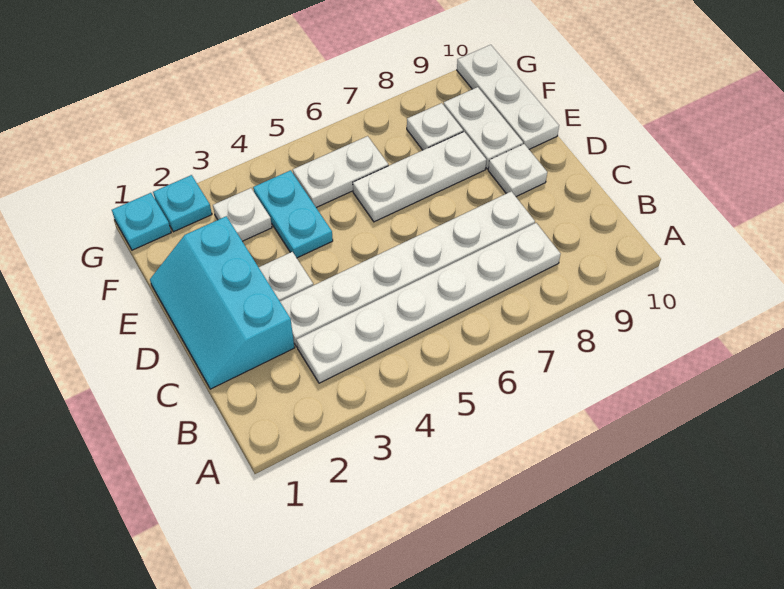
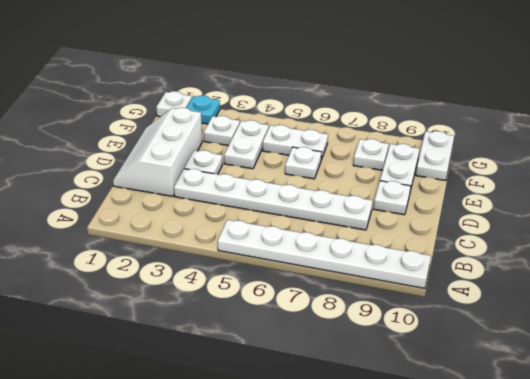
white plate B3:B8 level 1 -> white plate A5:A10 level 1
cyan slope C1:E2 level 1 top 2 -> white slope C1:E2 level 1 top 2
cyan plate E4:F4 level 1 -> white plate E4:F4 level 1
white plate E6:E8 level 1 -> white plate E6 level 1
white plate E10:G10 level 1 -> white plate F10:G10 level 1
cyan plate G1 level 1 -> white plate G1 level 1

